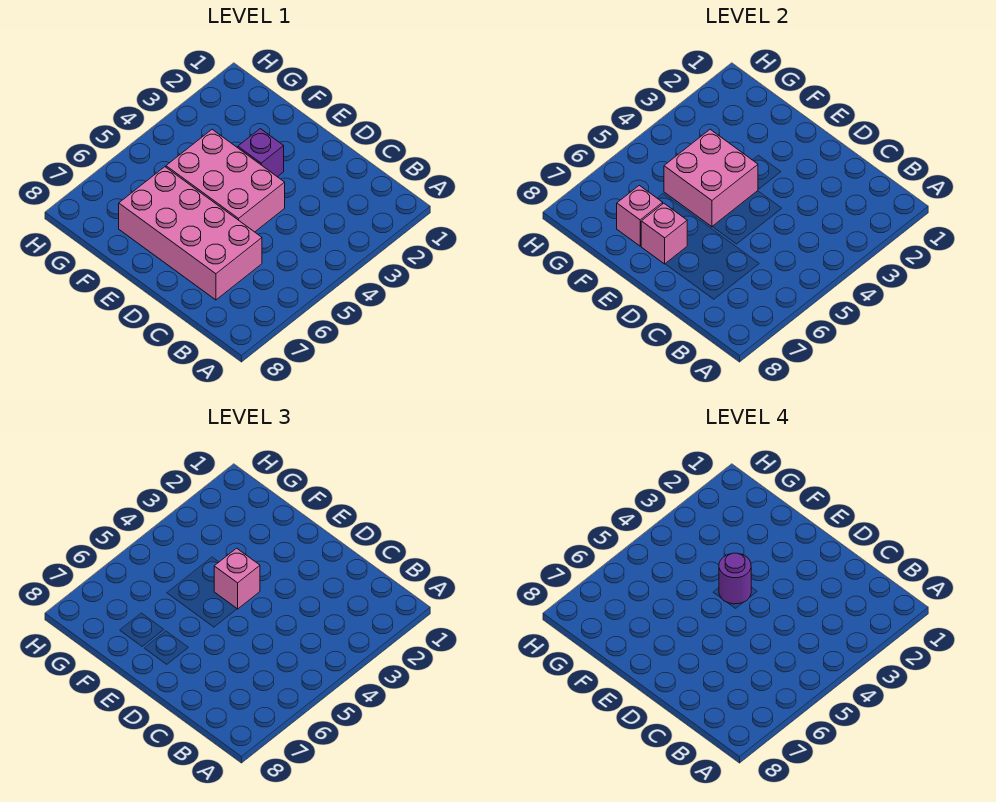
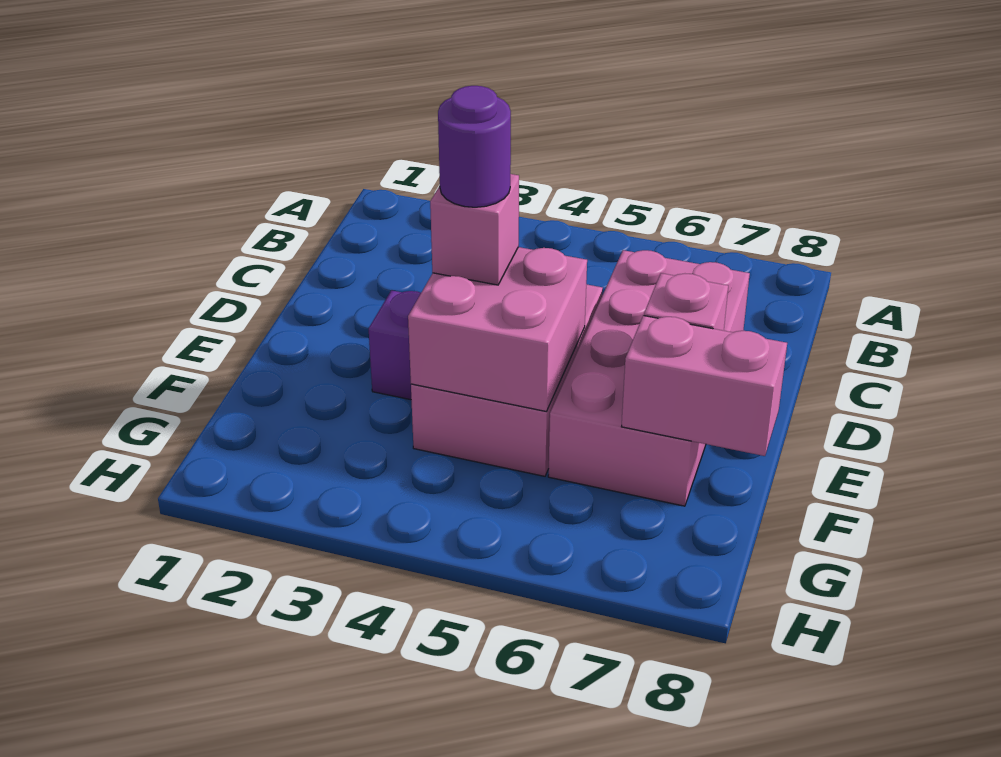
pink brick F7 level 2 -> pink brick F7:F8 level 2

